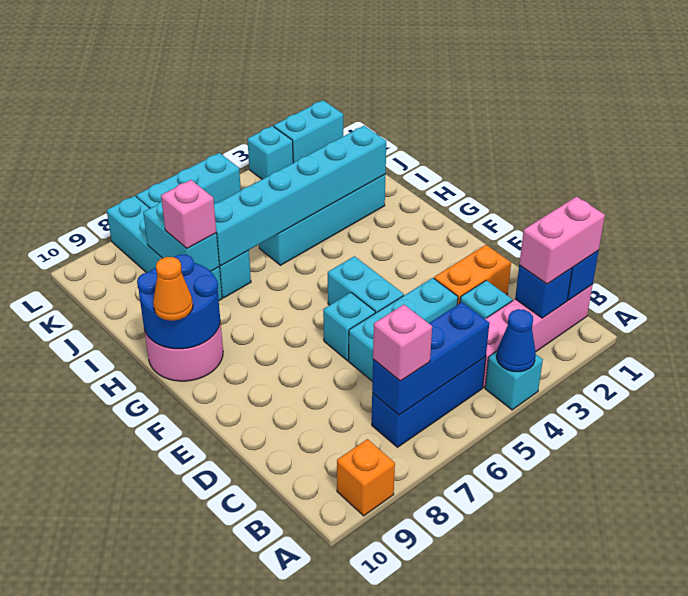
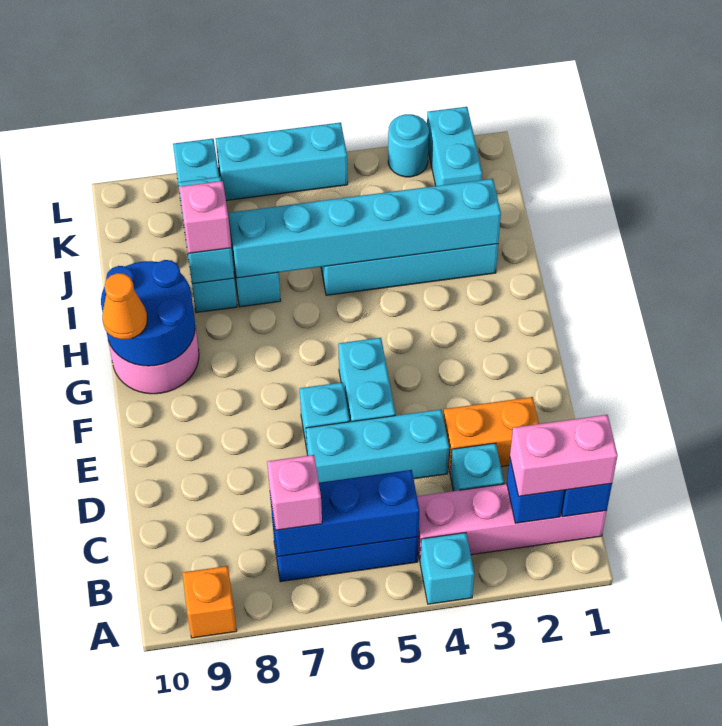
blue cone A4 level 2 -> none
cyan brick L1:L2 level 1 -> cyan brick K2:L2 level 1
cyan brick L3 level 1 -> cyan round brick L3 level 1

